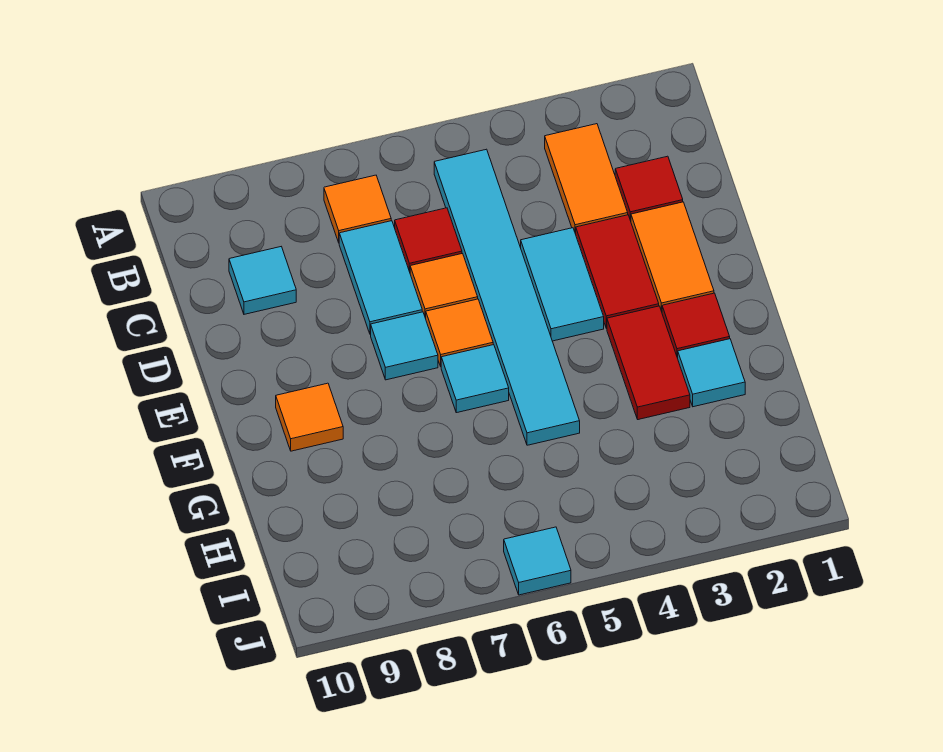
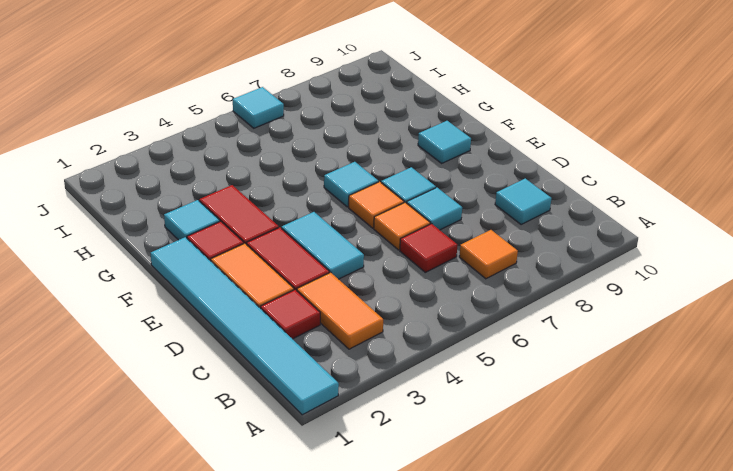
cyan tile B5:G5 level 1 -> cyan tile A1:F1 level 1
cyan tile C7:D7 level 1 -> cyan tile D7 level 1
orange tile F9 level 1 -> cyan tile F9 level 1

